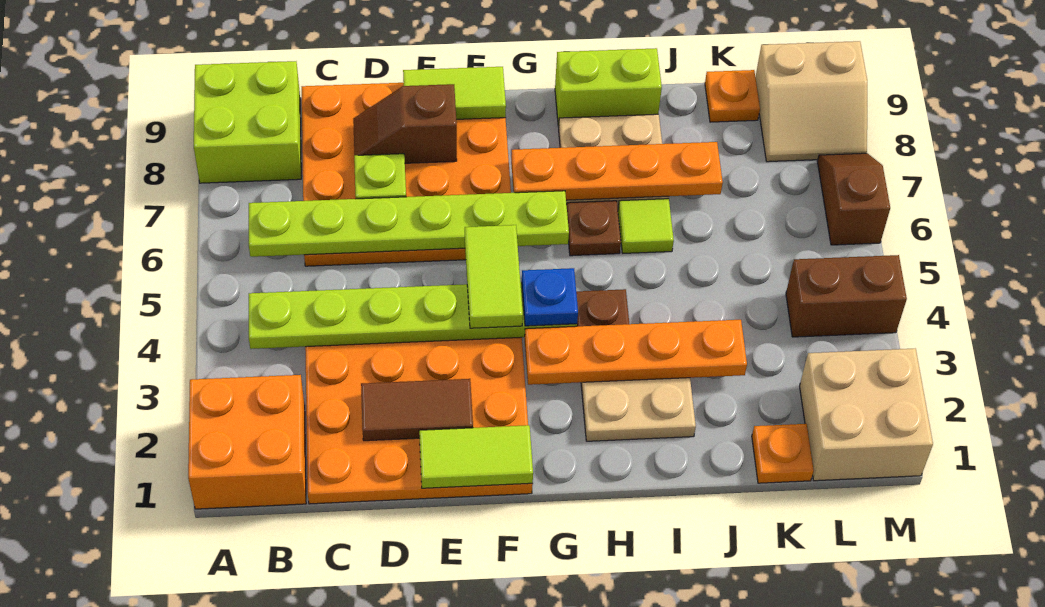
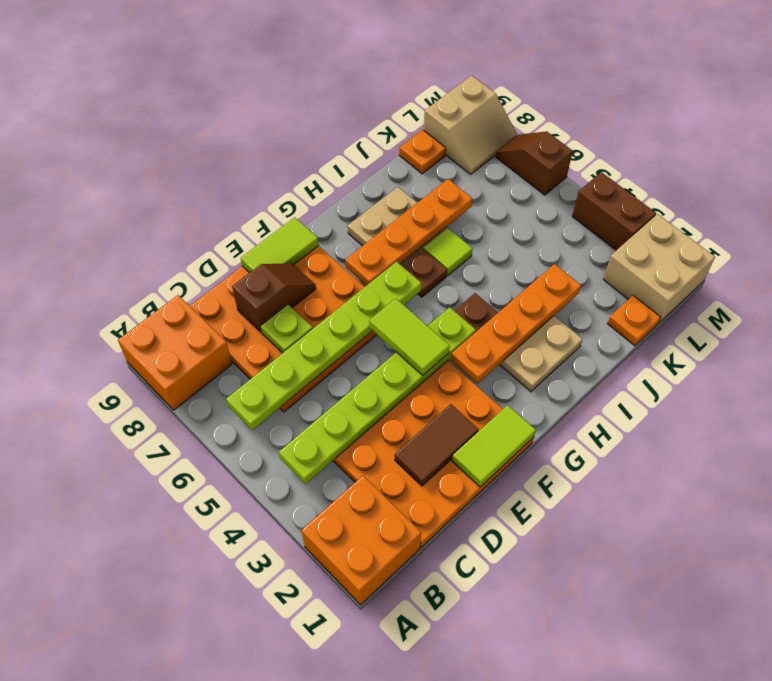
lime brick A8:B9 level 1 -> orange brick A8:B9 level 1
brown slope D8:E8 level 2 top E -> brown slope D8:E8 level 2 top D
blue plate G4 level 3 -> none
lime brick H9:I9 level 1 -> none
brown brick L4:M4 level 1 -> brown brick M3:M4 level 1

